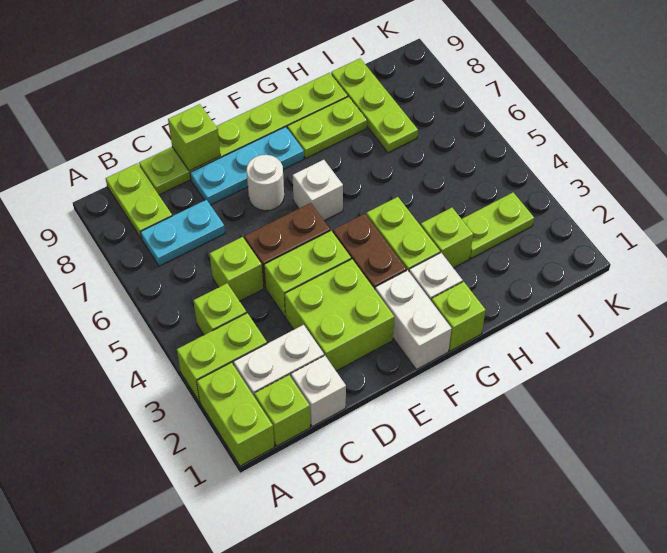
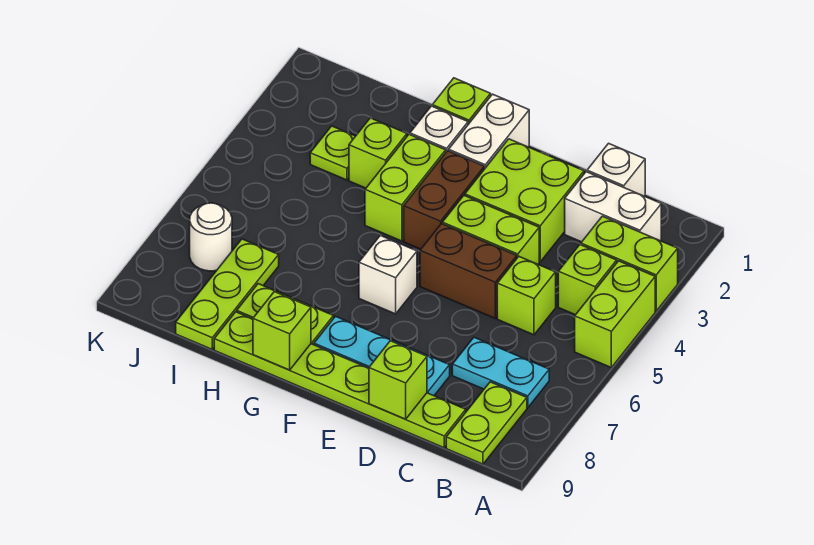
lime brick A1:A2 level 1 -> lime brick A4:A5 level 1
lime brick B1 level 1 -> lime brick G9 level 2
white round brick E7 level 1 -> white round brick J7 level 1
lime plate I3:J3 level 1 -> lime plate I3 level 1

